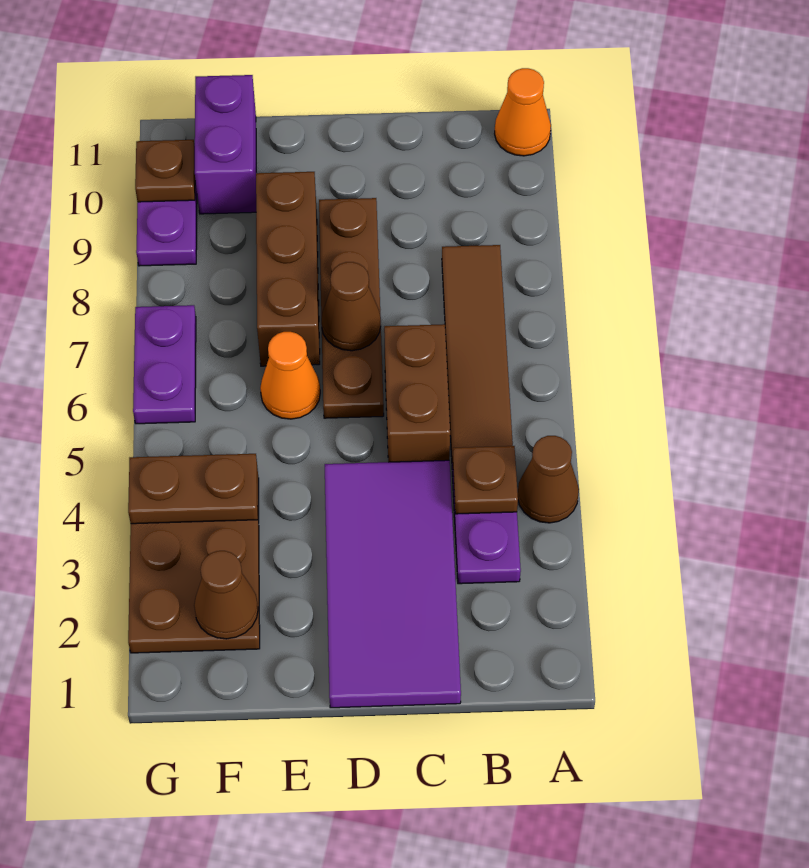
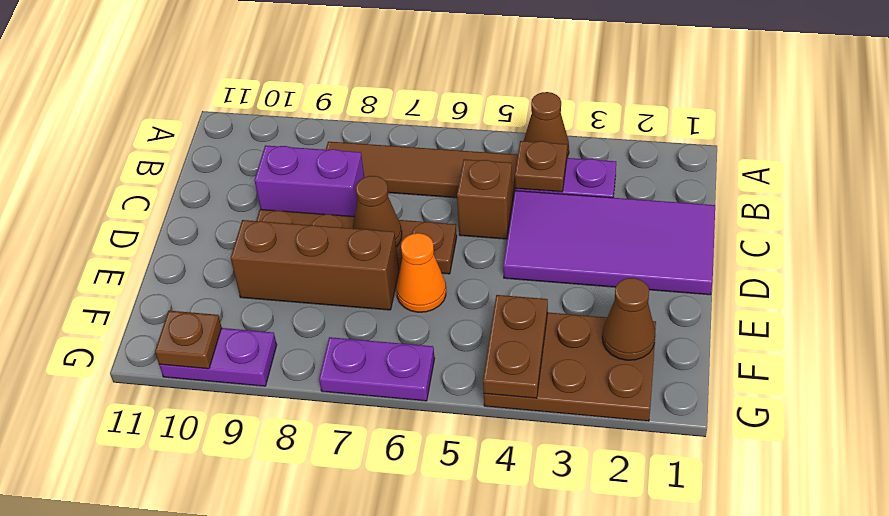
orange cone A11 level 1 -> none
brown brick C5:C6 level 1 -> brown brick C5 level 1
purple brick F10:F11 level 1 -> purple brick C8:C9 level 1

